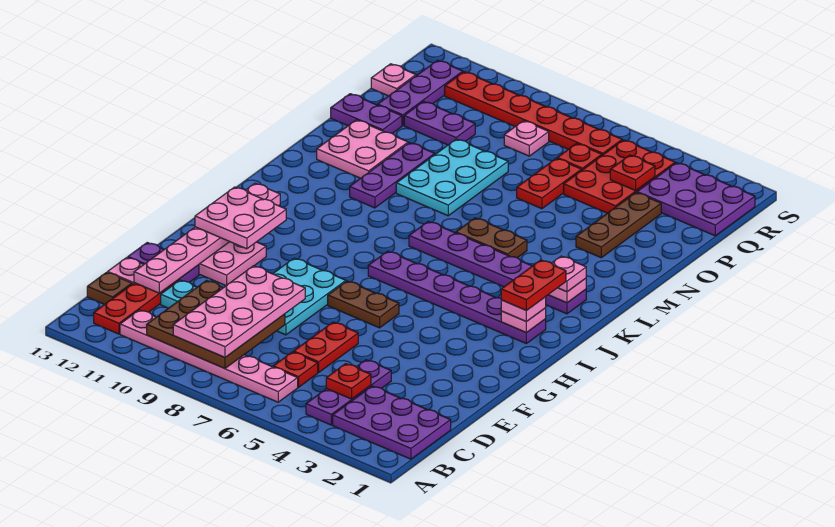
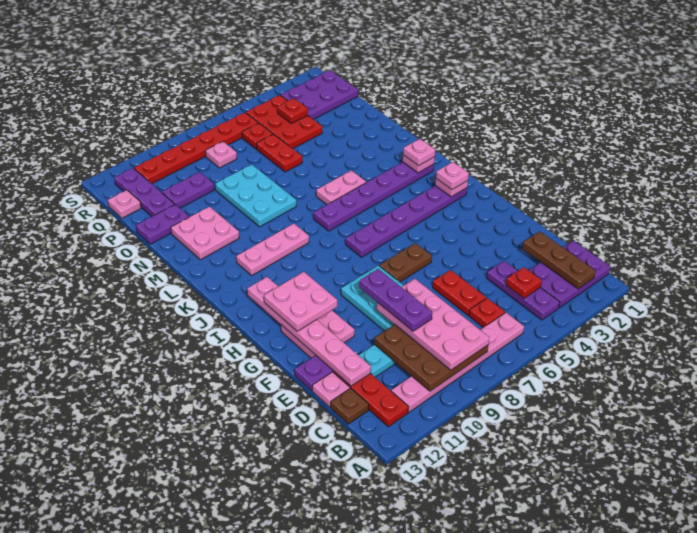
red plate I2:J2 level 4 -> none
none -> pink plate K9:K11 level 1
brown plate L5:L6 level 1 -> pink plate L5:L6 level 1
purple plate L10:N10 level 1 -> purple plate D9:F9 level 4
brown plate N3:P3 level 1 -> brown plate B2:D2 level 2

